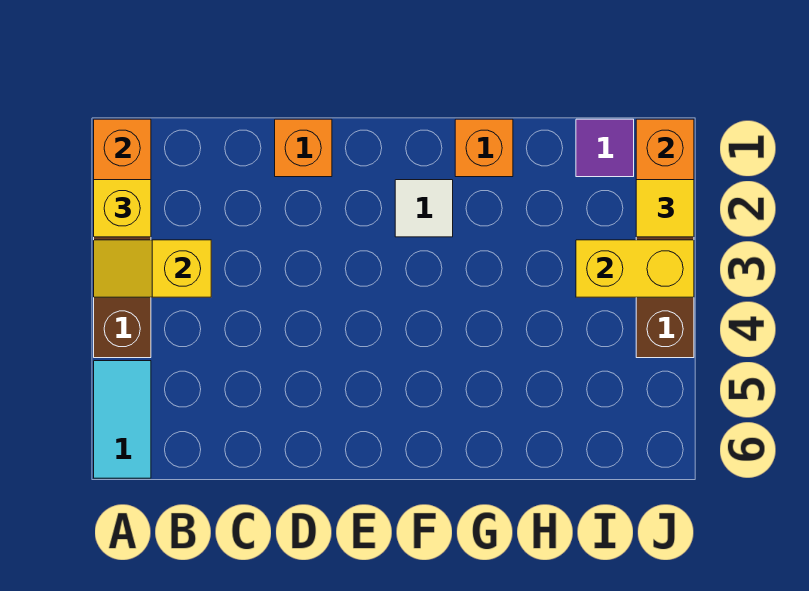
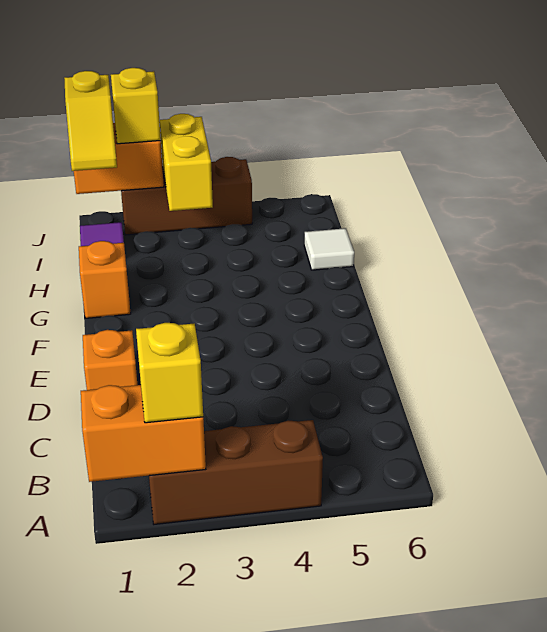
yellow slope A3:B3 level 2 top B -> yellow slope I1:J1 level 3 top J
cyan tile A5:A6 level 1 -> none
white tile F2 level 1 -> white tile H6 level 1
yellow tile J2 level 3 -> yellow brick J2 level 3

